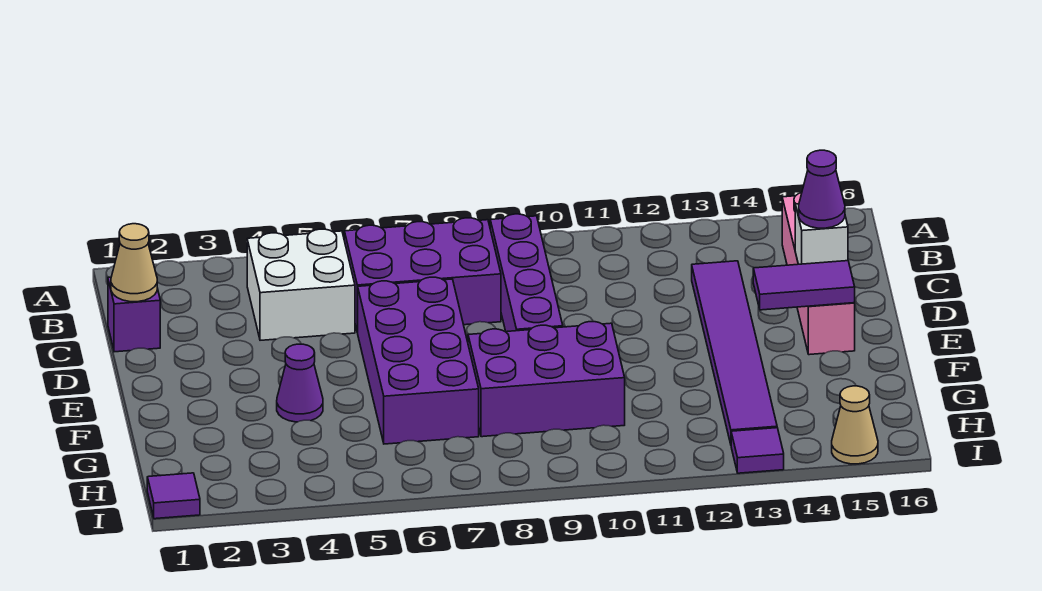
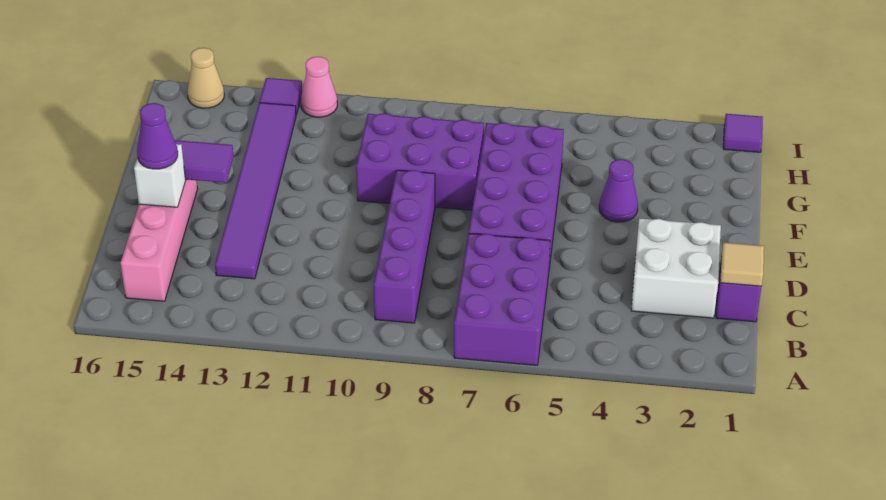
white brick B4:C5 level 1 -> white brick C2:D3 level 1
purple brick B6:C8 level 1 -> purple brick A6:C7 level 1
tan cone C1 level 2 -> tan tile C1 level 2
none -> pink cone I12 level 1

